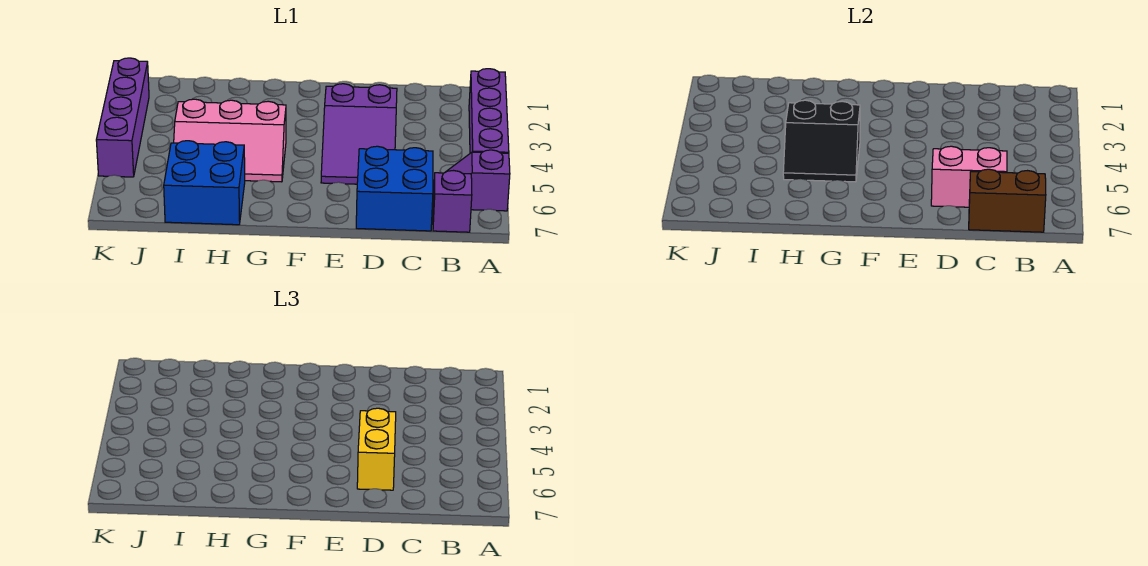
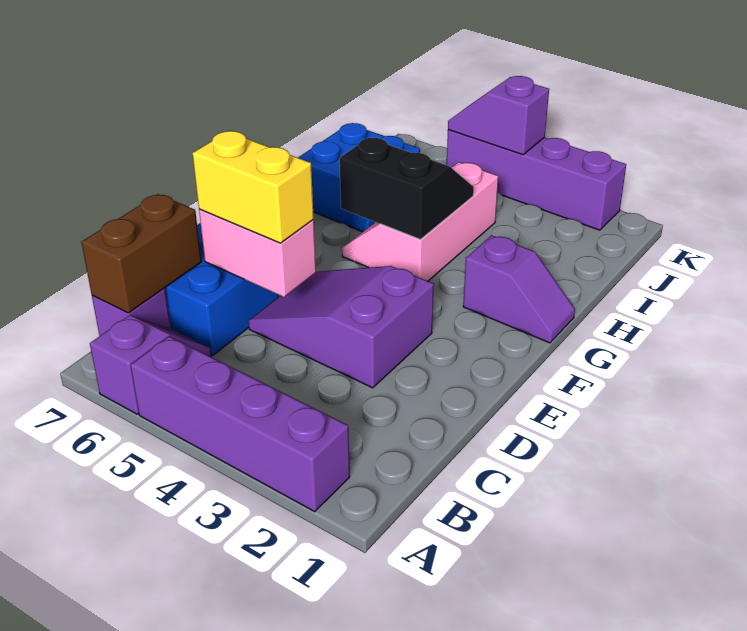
pink brick C6:D6 level 2 -> pink brick D5:D6 level 2
none -> purple slope G1:G2 level 1 top 2
black slope G4:H5 level 2 top 4 -> black slope G4:H5 level 2 top G
none -> purple slope K4:K5 level 2 top 4

